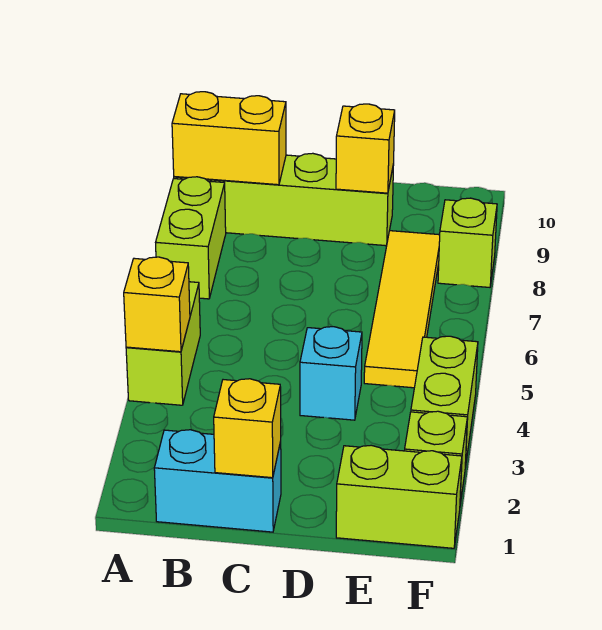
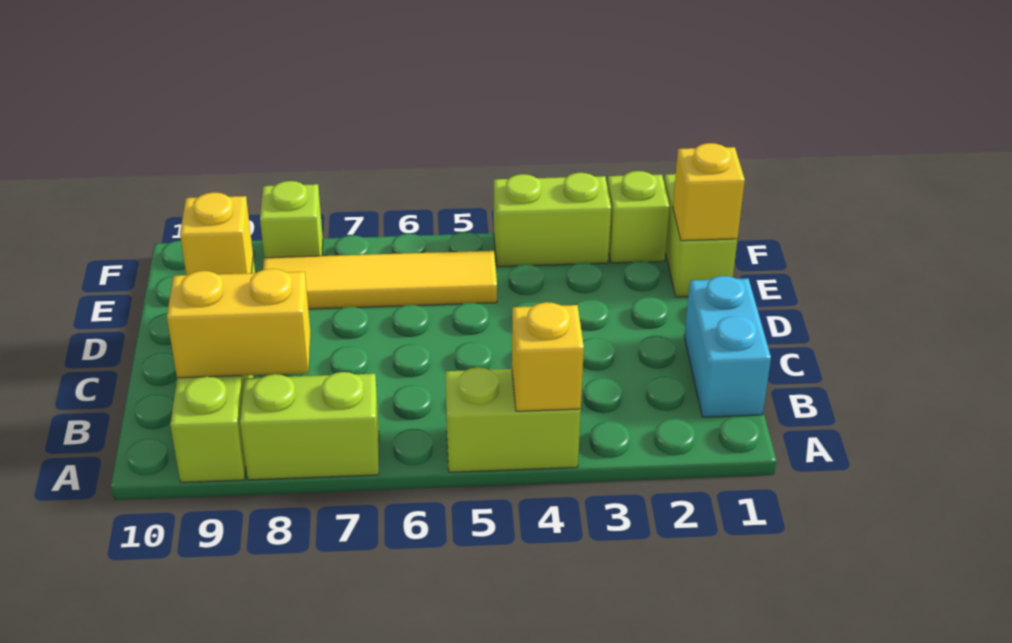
yellow brick A9:B9 level 2 -> yellow brick B8:B9 level 2
yellow brick C1 level 2 -> yellow brick E1 level 2
cyan brick D4 level 1 -> none

